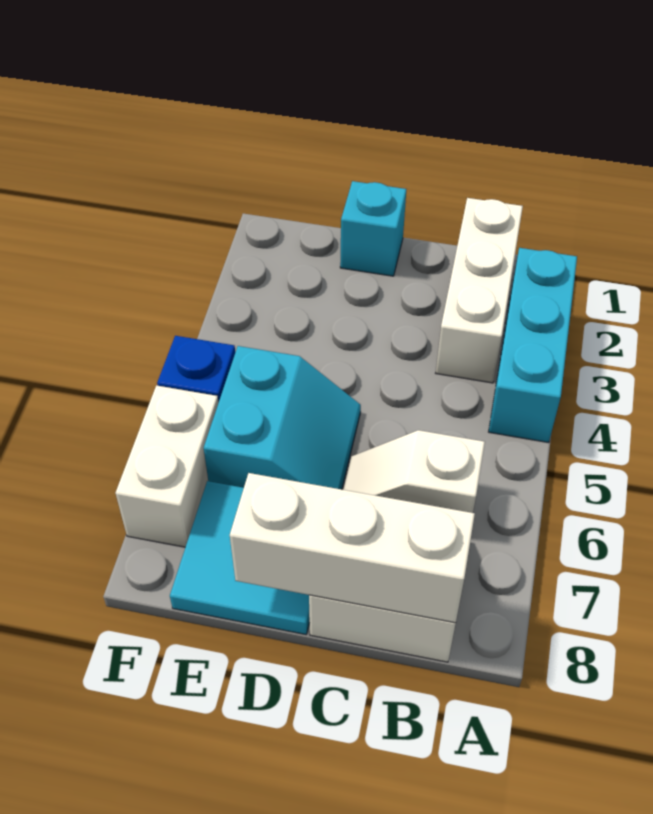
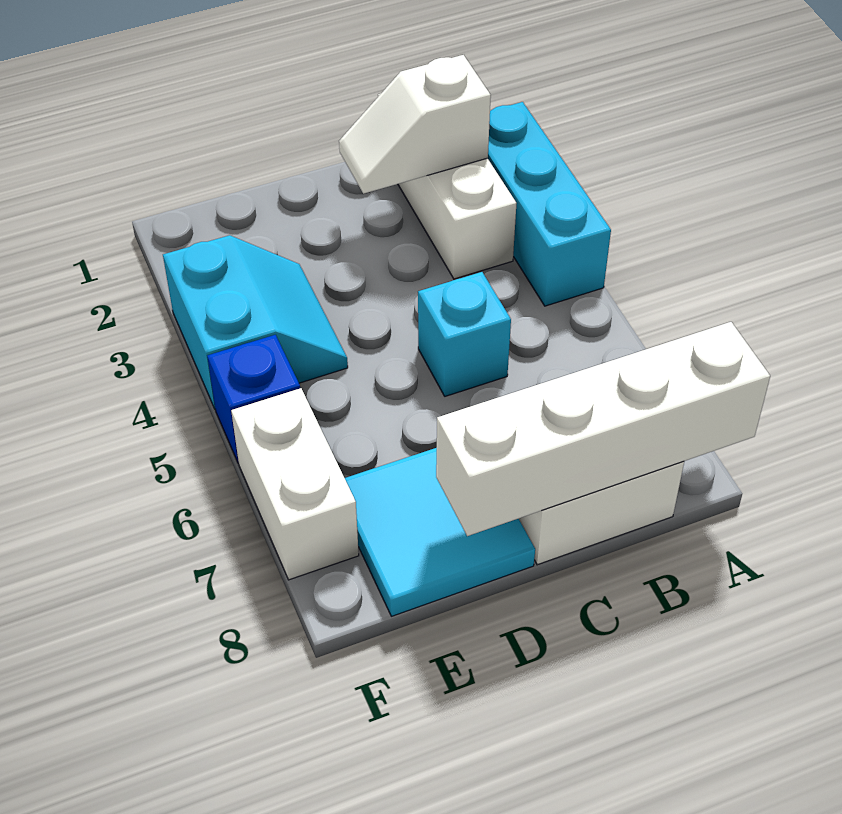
white slope B6:C6 level 1 top B -> white slope B2:C2 level 2 top B
white brick B8:D8 level 2 -> white brick A8:D8 level 2
cyan brick D1 level 1 -> cyan brick C5 level 1
cyan slope D5:E6 level 1 top E -> cyan slope E3:F4 level 1 top F

